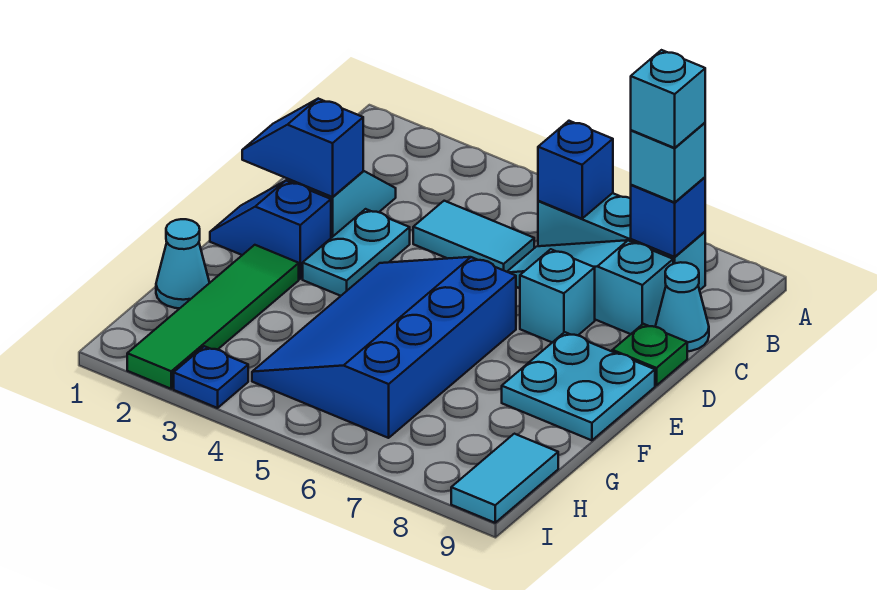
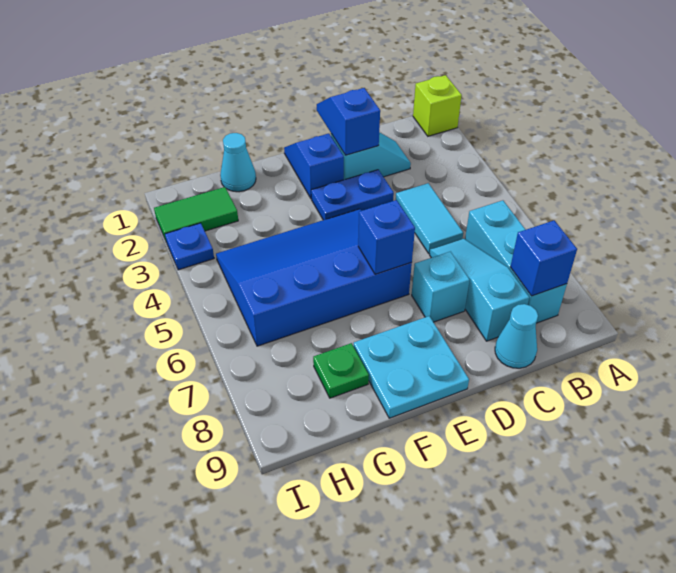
none -> lime brick A1 level 1
blue brick B6 level 2 -> blue brick E6 level 2
cyan brick B8 level 3 -> none
cyan brick B8 level 4 -> none
cyan plate D3:E3 level 1 -> blue plate D3:E3 level 1
green plate D9 level 1 -> green plate G8 level 1
green tile F2:I2 level 1 -> green tile H2:I2 level 1
cyan tile H9:I9 level 1 -> none

